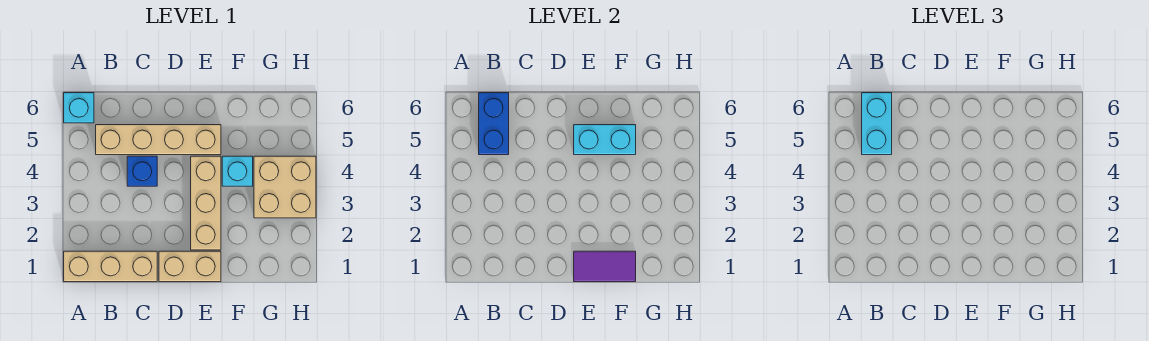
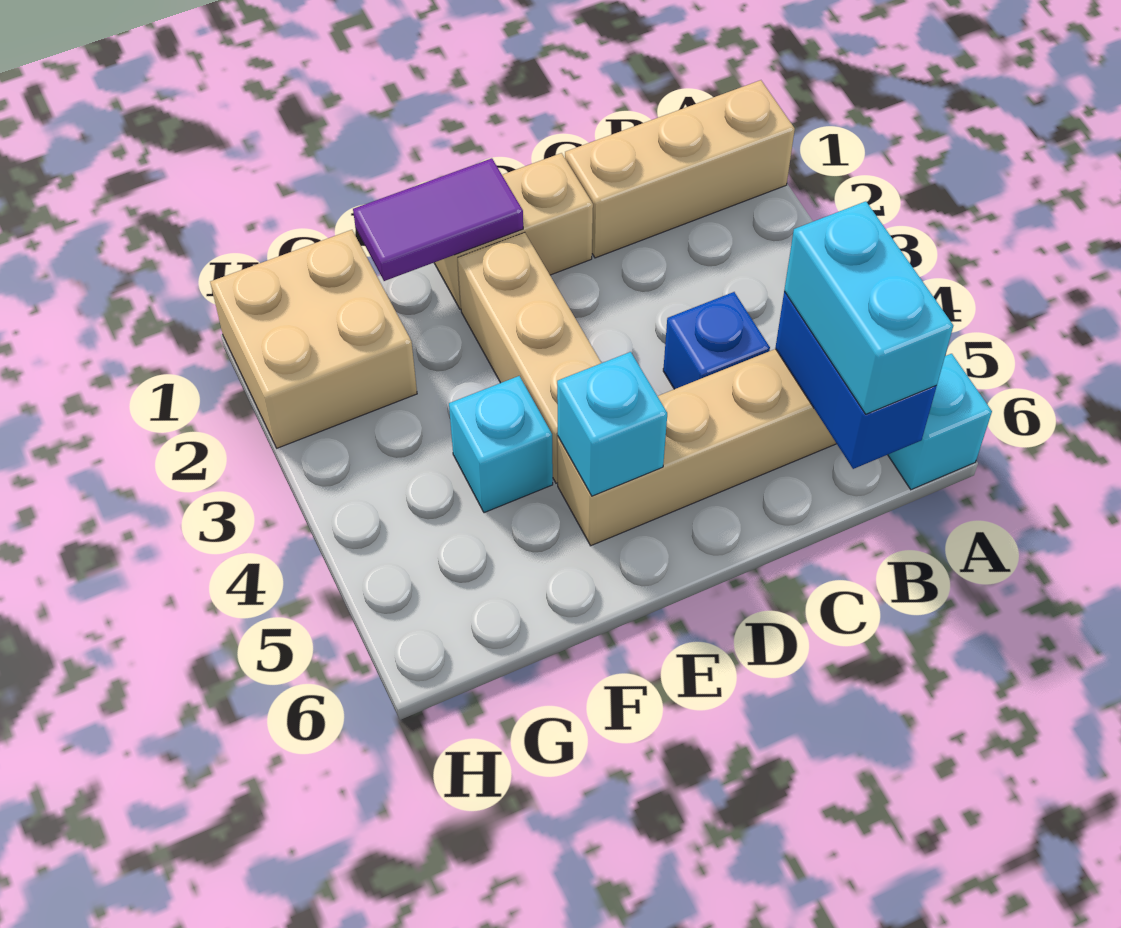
cyan brick E5:F5 level 2 -> cyan brick E5 level 2
tan brick G3:H4 level 1 -> tan brick G1:H2 level 1

